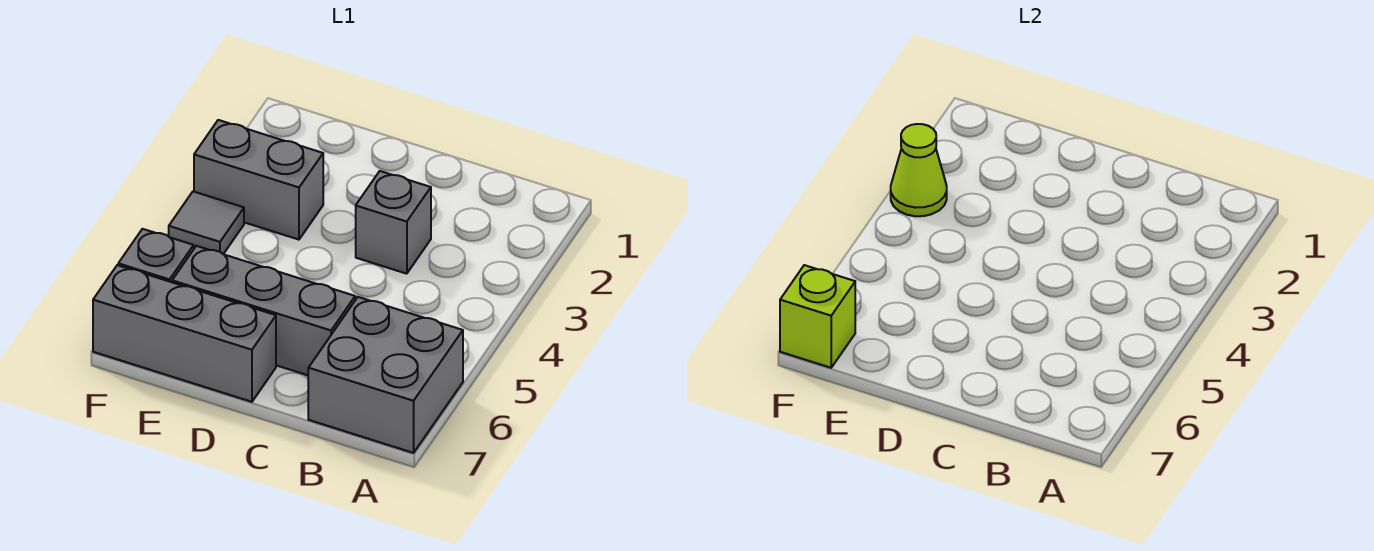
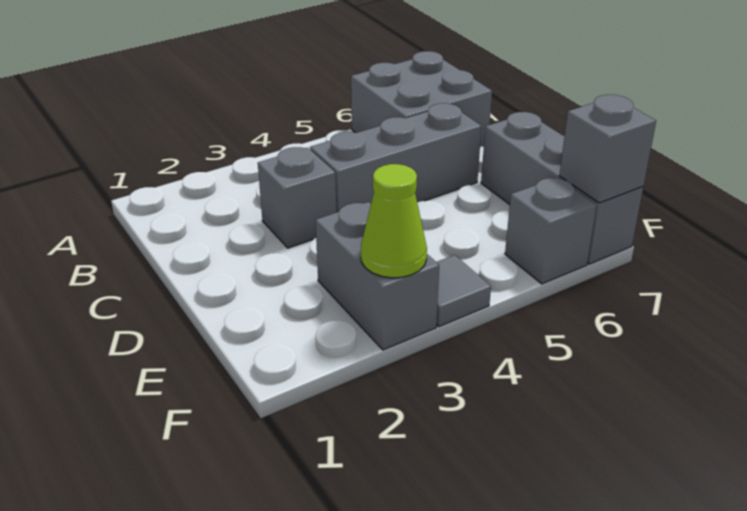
grey brick C6:E6 level 1 -> grey brick C4:C6 level 1
lime brick F7 level 2 -> grey brick F7 level 2

